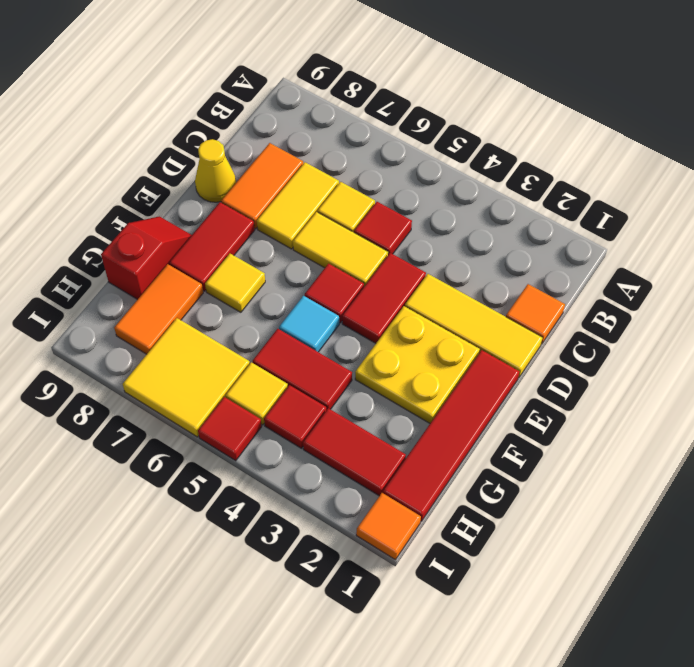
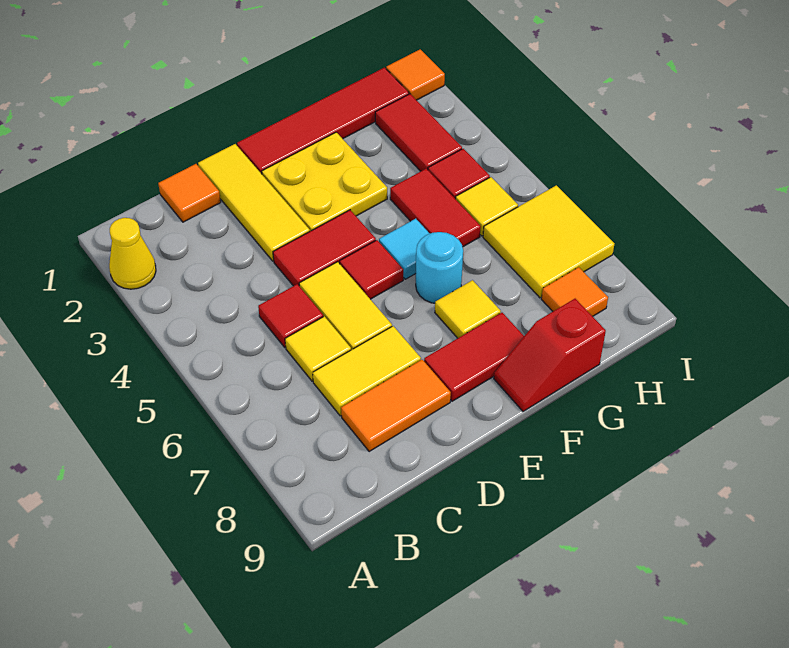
yellow cone D9 level 1 -> yellow cone A2 level 1
none -> cyan round brick F6 level 1
orange tile G8:H8 level 1 -> orange tile H8 level 1
red tile I5 level 1 -> none

